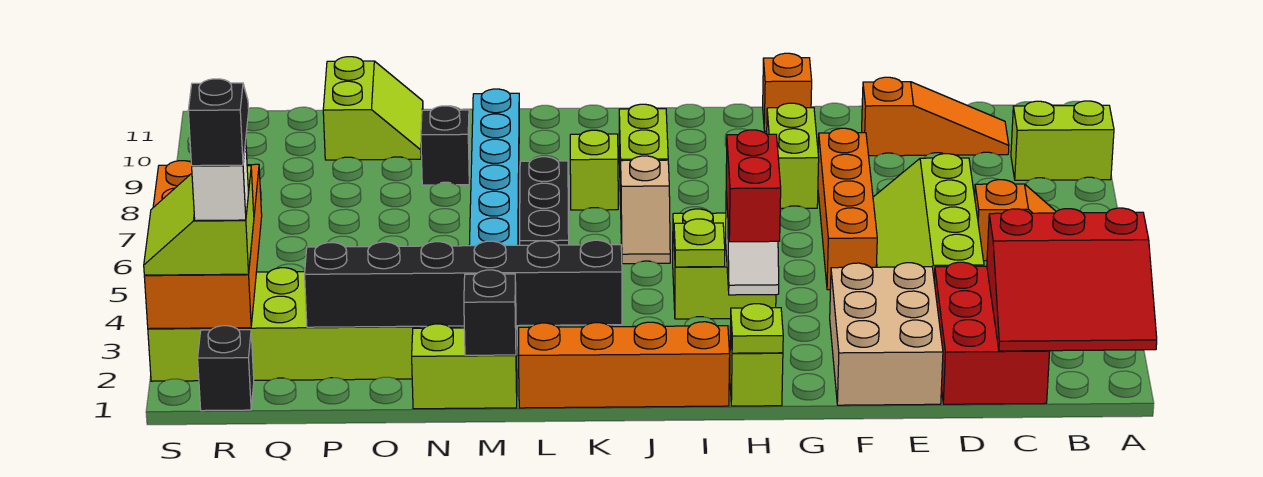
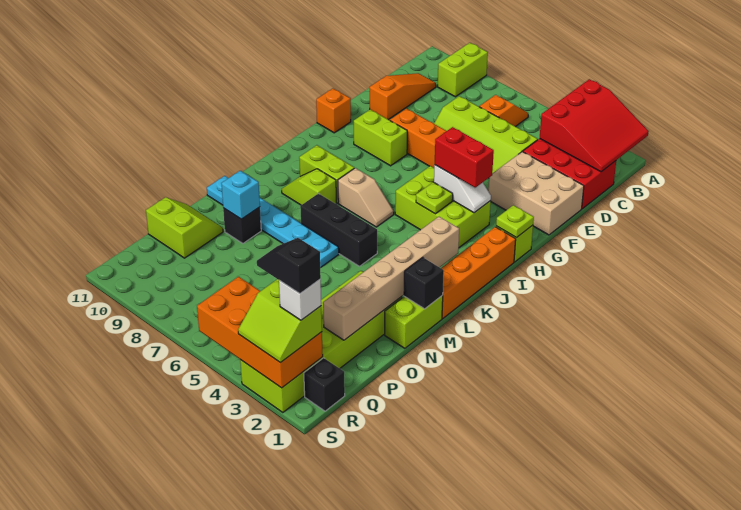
lime brick H4:I5 level 1 -> lime brick H3:I5 level 1
black brick K2:P2 level 2 -> tan brick K2:P2 level 2
none -> cyan brick N9 level 2

